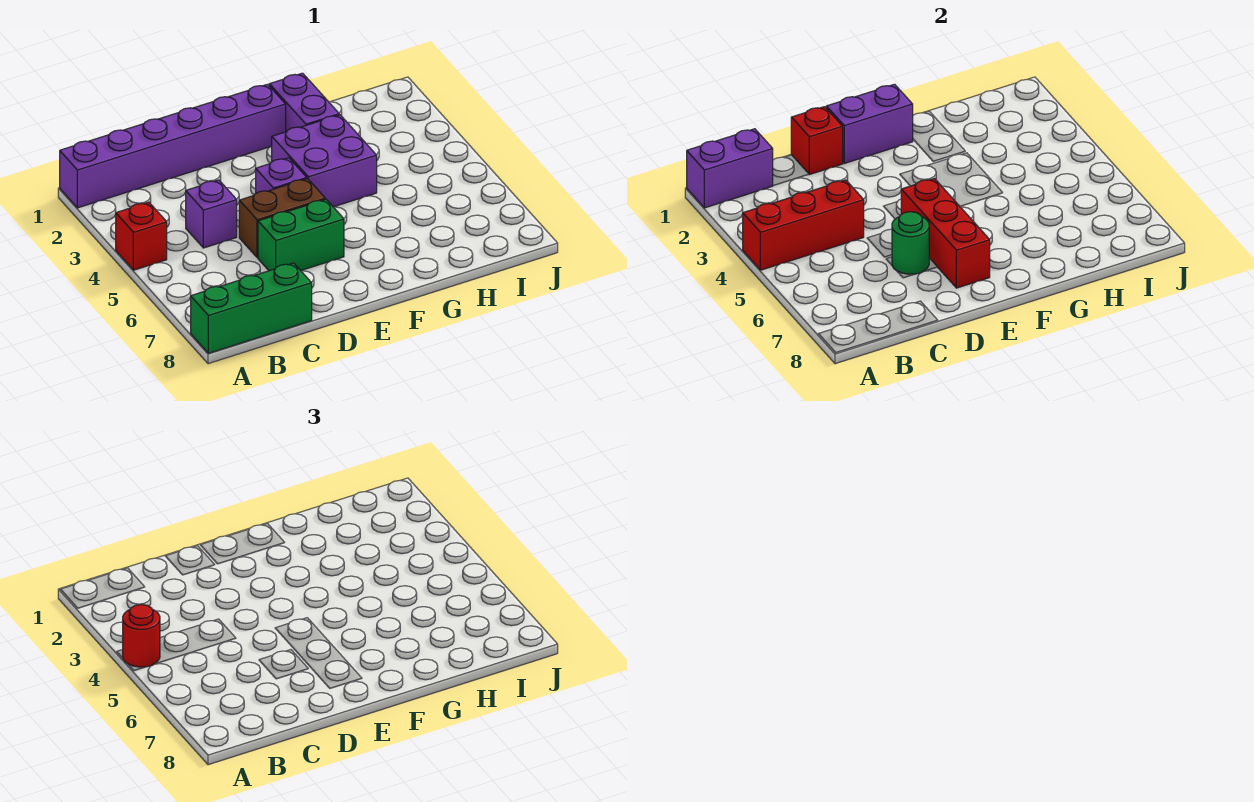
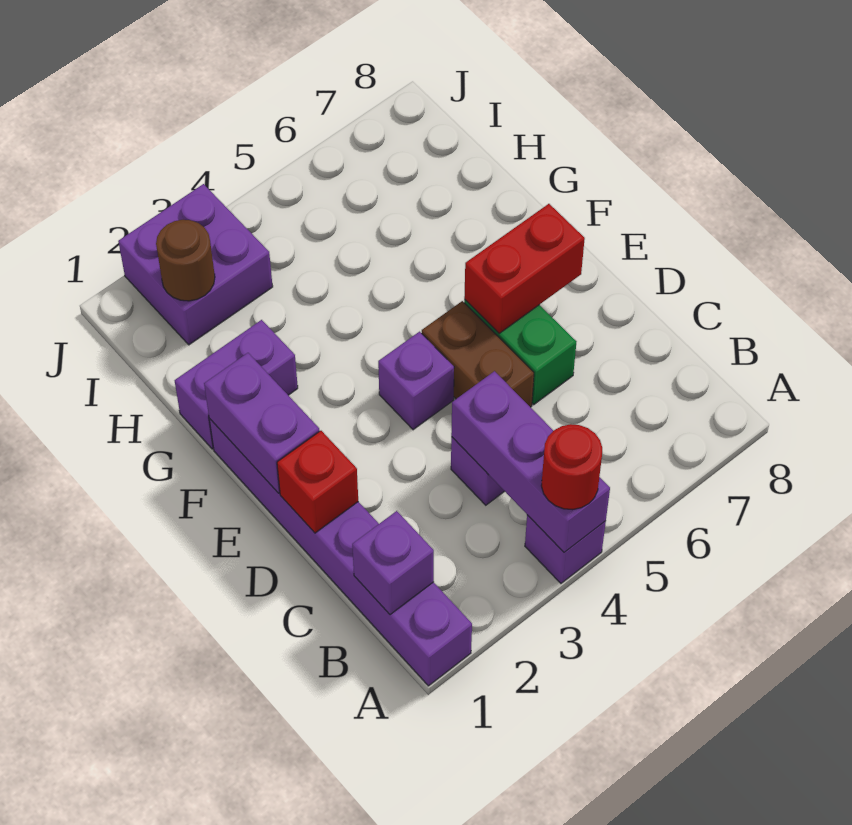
purple brick A1:B1 level 2 -> purple brick B1 level 2
red brick A4 level 1 -> purple brick A4 level 1
red brick A4:C4 level 2 -> purple brick A4:C4 level 2
green brick A8:C8 level 1 -> none
green round brick D6 level 2 -> none
red brick E5:E7 level 2 -> red brick E6:E7 level 2
purple brick F3:G4 level 1 -> purple brick I2:J3 level 1
none -> brown round brick I2 level 2

